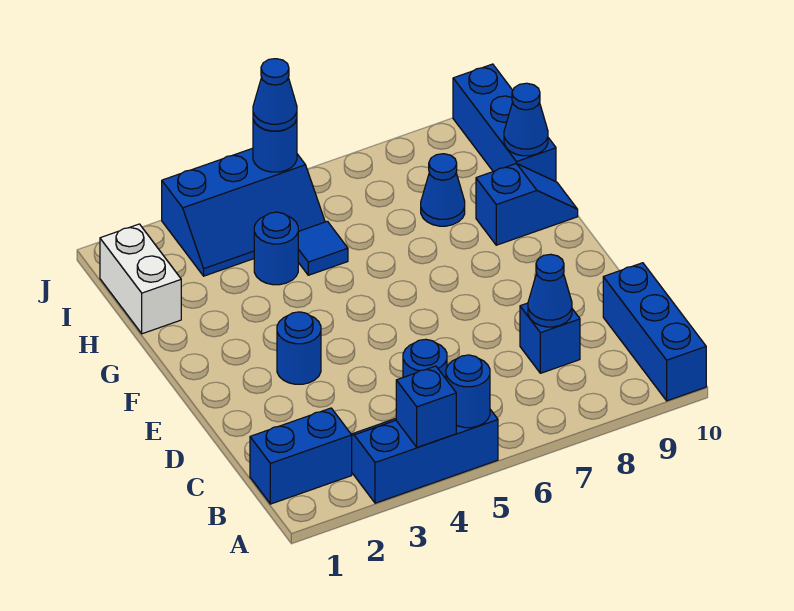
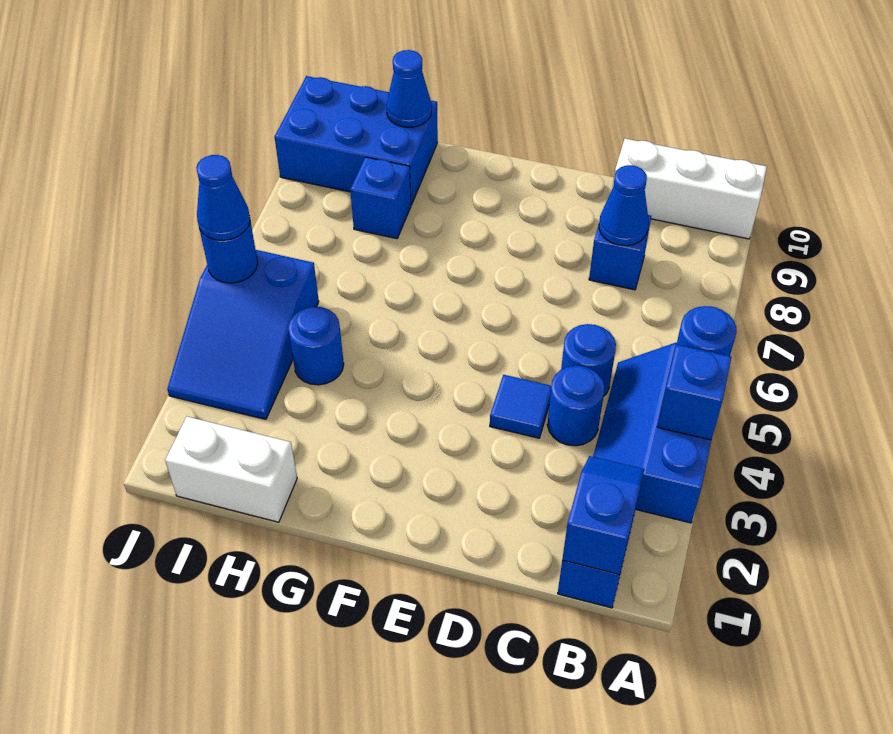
blue brick A10:C10 level 1 -> white brick A10:C10 level 1
blue round brick E3 level 1 -> blue round brick C4 level 1
blue slope G9:G10 level 1 top 9 -> blue slope B1:B2 level 2 top 1
blue tile H5 level 1 -> blue tile D4 level 1
blue cone H8 level 1 -> blue brick H8 level 1
blue brick H10:J10 level 1 -> blue brick H9:J10 level 1
blue slope I3:J5 level 1 top J -> blue slope I3:J5 level 1 top 5

